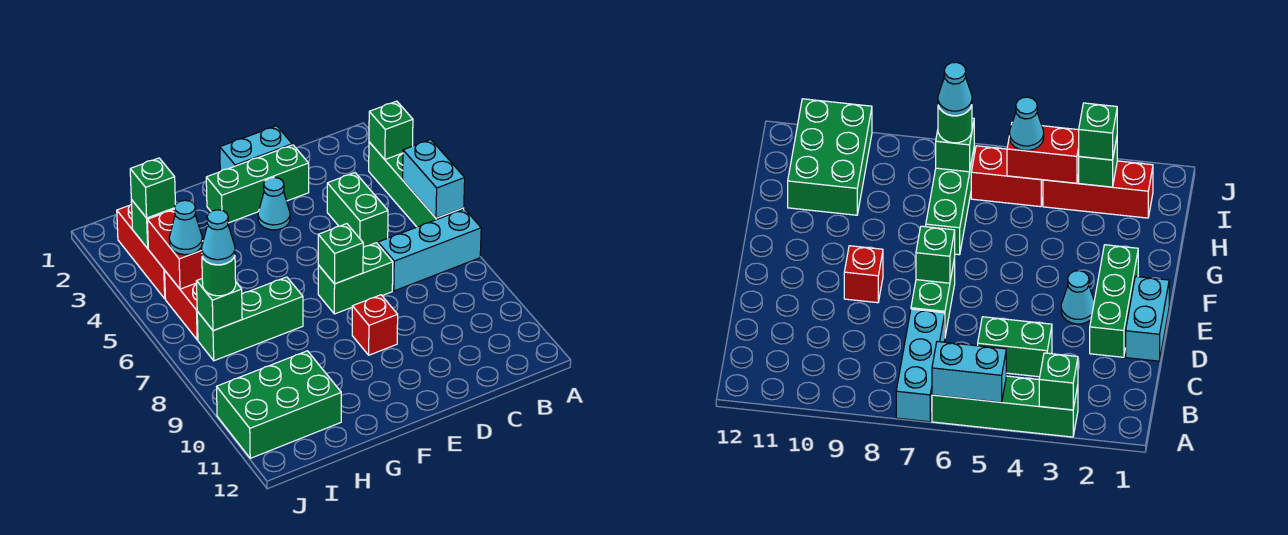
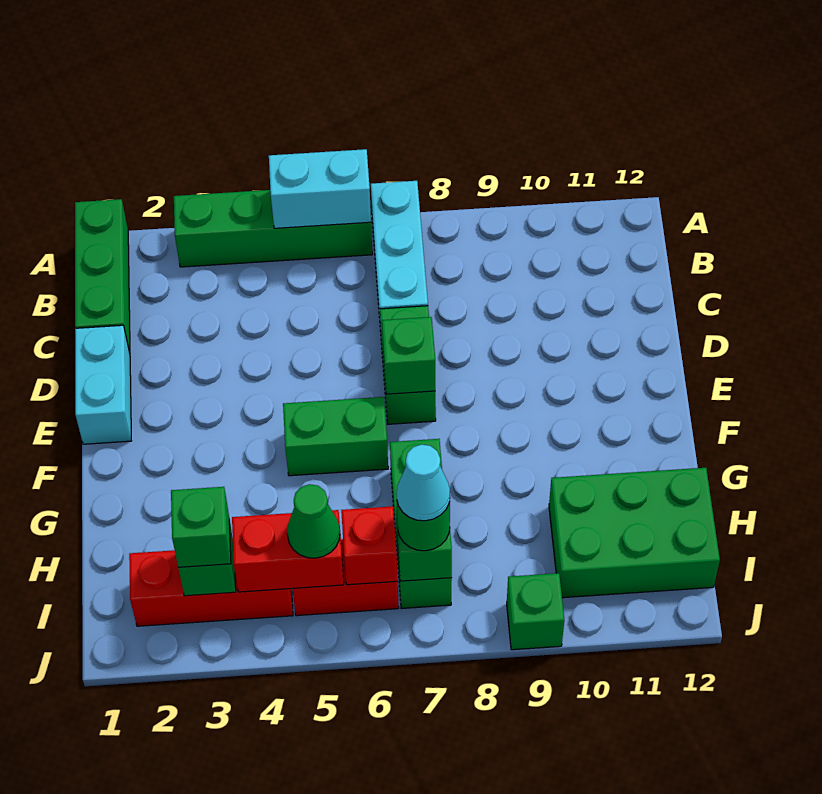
green brick A3 level 2 -> green brick J9 level 1
green brick C4:C5 level 1 -> green brick F5:F6 level 1
green brick D2:F2 level 1 -> green brick A1:C1 level 1
cyan cone E3 level 1 -> none
red brick E9 level 1 -> red brick I6 level 2
green brick H10:J11 level 1 -> green brick H10:I12 level 1
cyan cone I5 level 3 -> green cone I5 level 3

